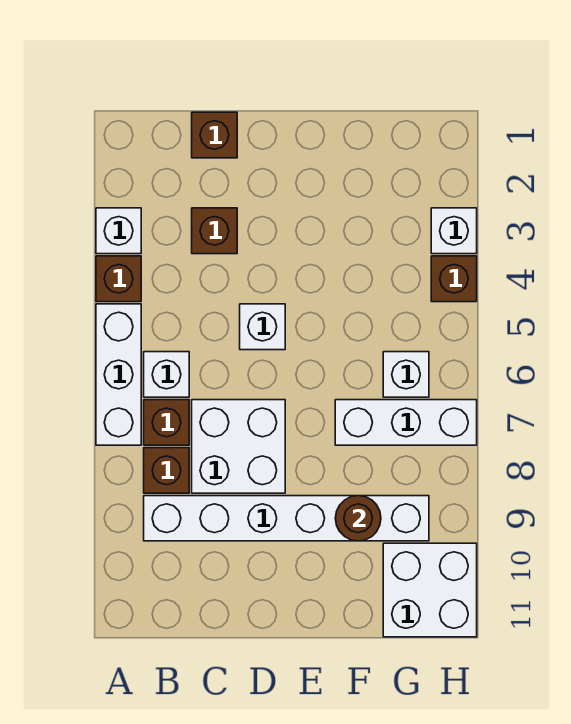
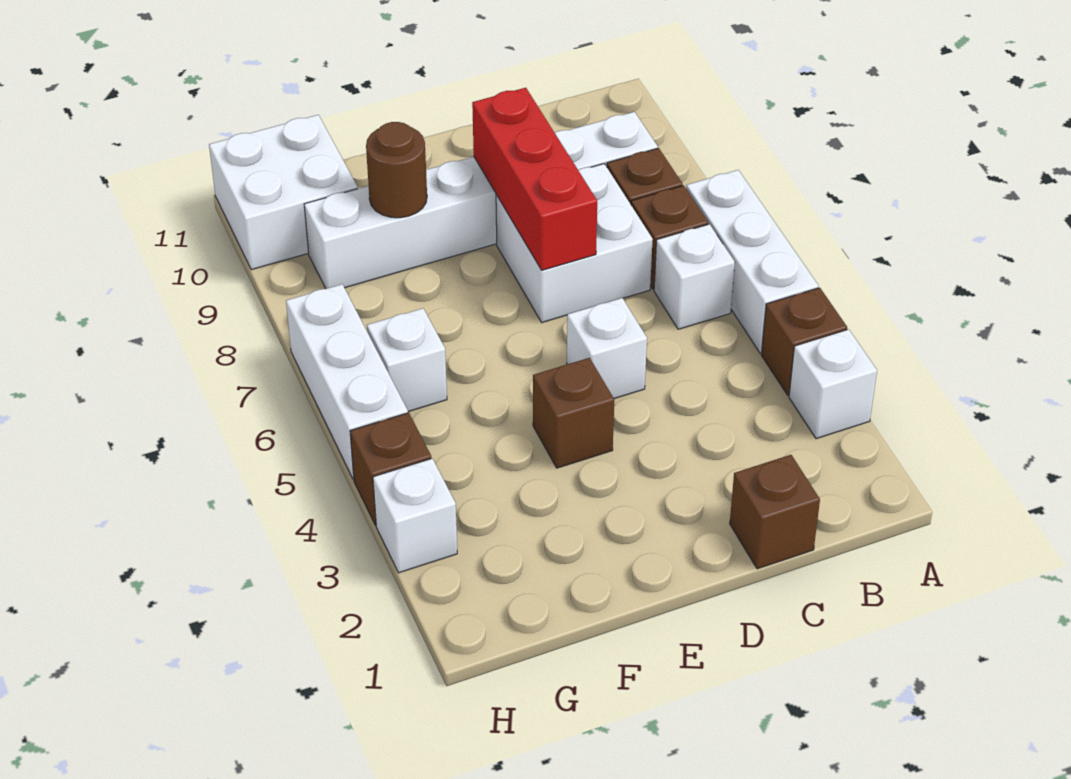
brown brick C3 level 1 -> brown brick E4 level 1
none -> red brick D7:D9 level 2
white brick F7:H7 level 1 -> white brick H5:H7 level 1

